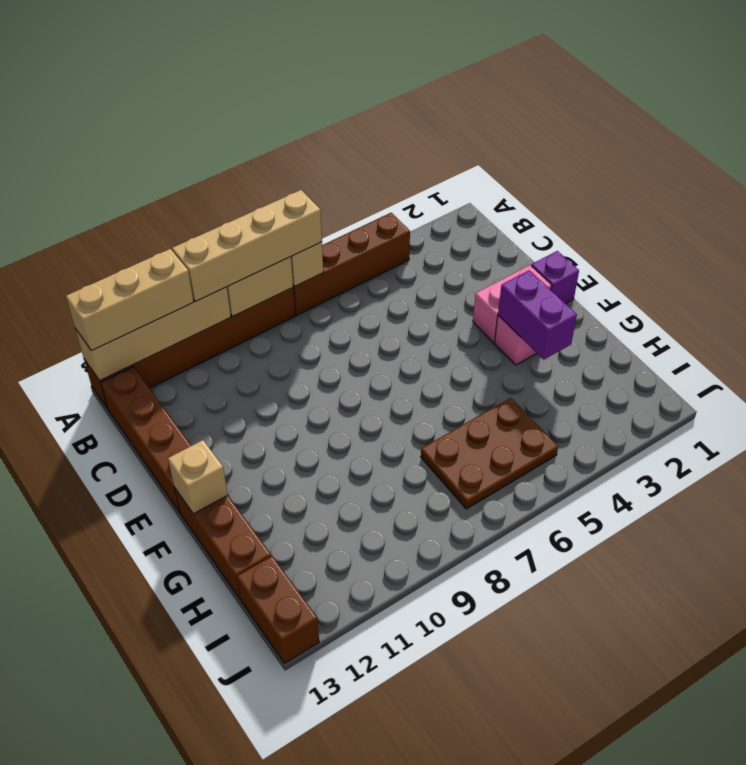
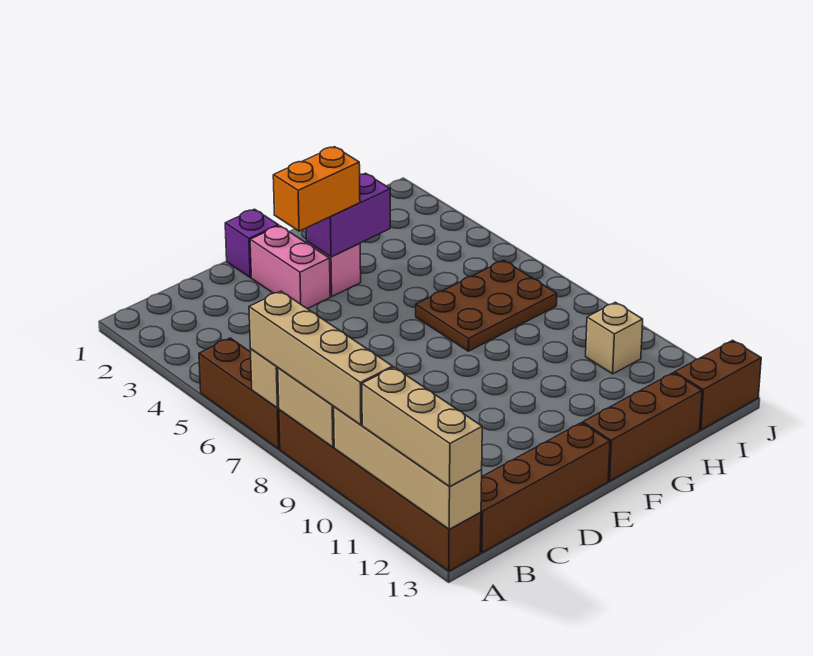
brown brick A4:A7 level 1 -> brown brick A5:A7 level 1
none -> orange brick E3:F3 level 3
tan brick F13 level 2 -> tan brick I10 level 1
brown plate H5:I7 level 1 -> brown plate G6:I7 level 1

